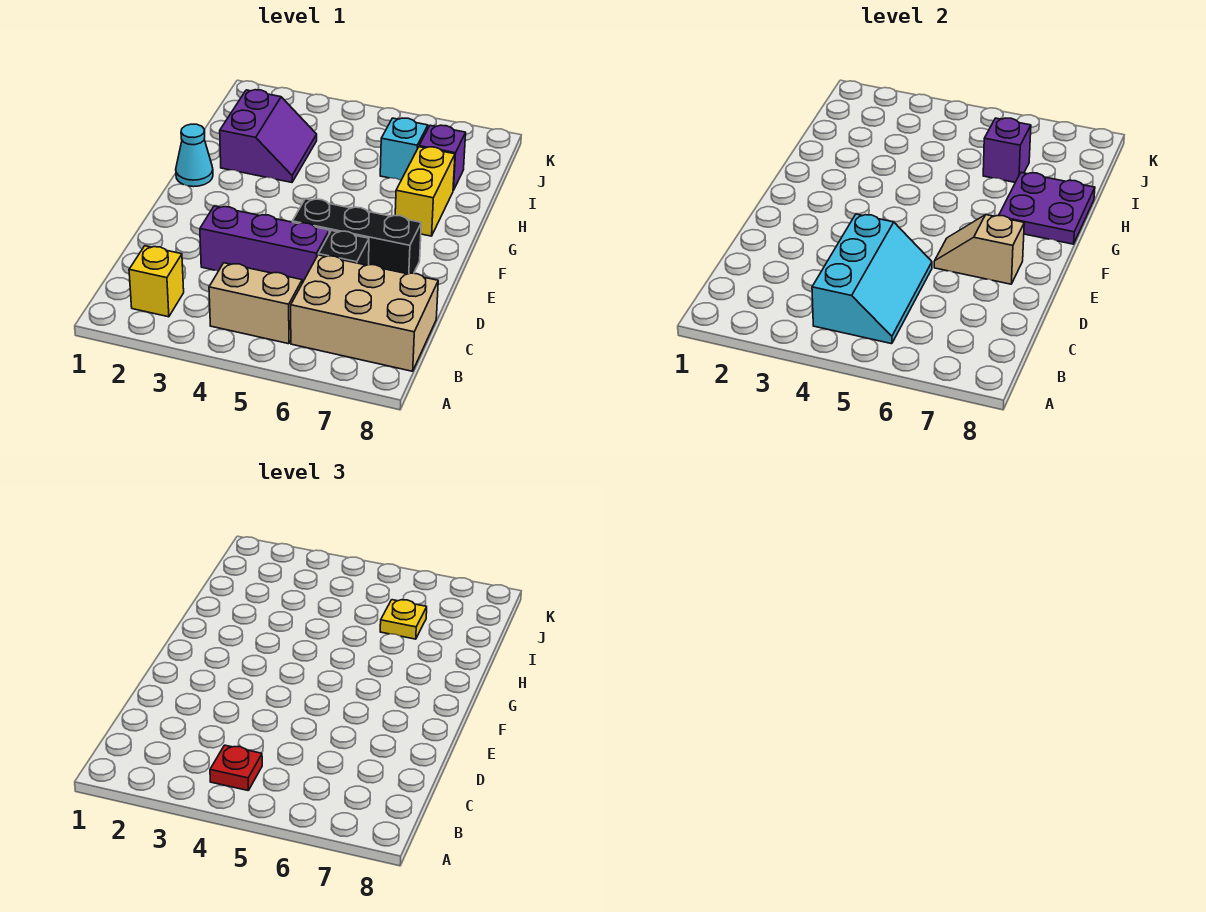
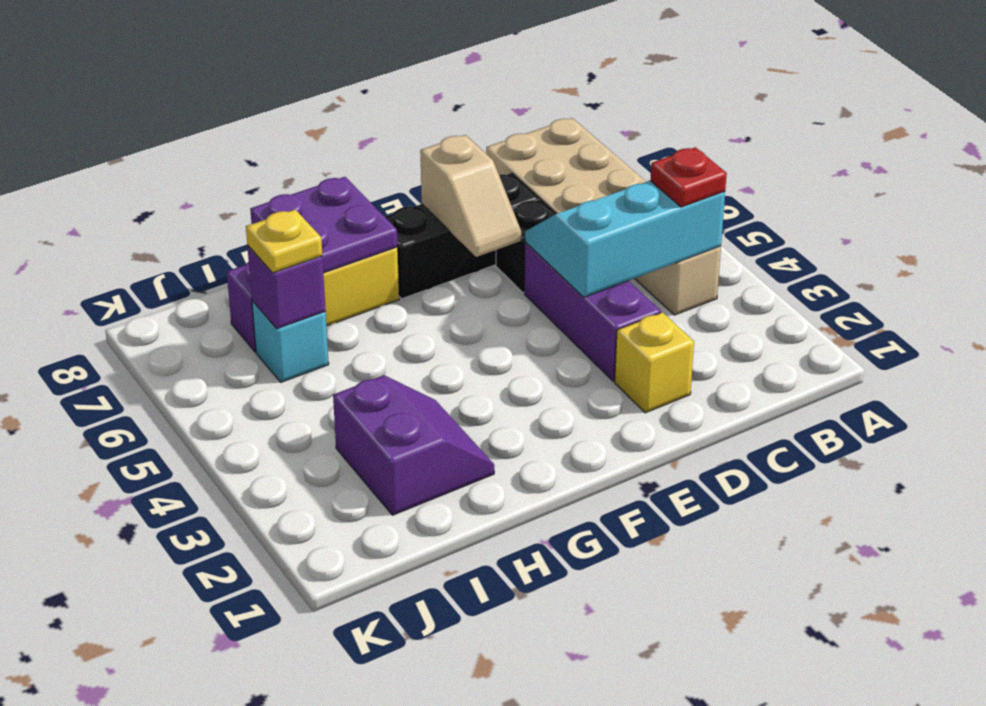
yellow brick B2 level 1 -> yellow brick D2 level 1
black brick E5:E7 level 1 -> black brick D7:F7 level 1
cyan cone G1 level 1 -> none
purple slope H2:I3 level 1 top 2 -> purple slope H2:I3 level 1 top I

